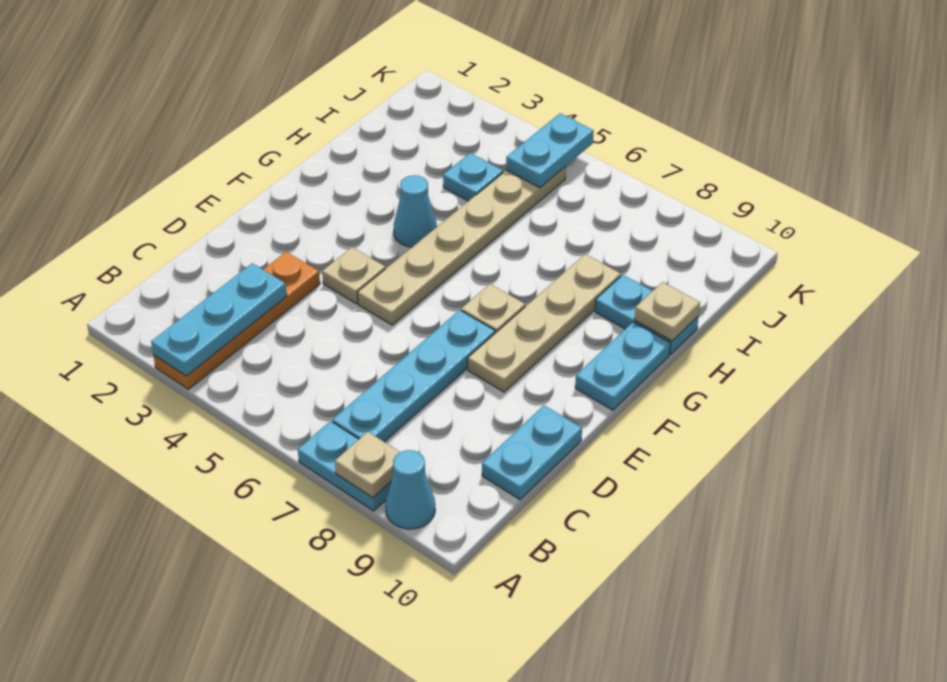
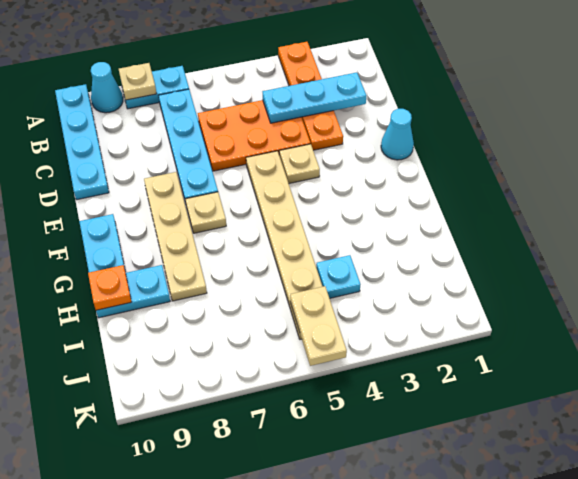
cyan plate A3:C3 level 2 -> cyan plate C2:C4 level 2
none -> orange plate C4:D6 level 1
cyan plate C10:D10 level 1 -> cyan plate A10:D10 level 1
cyan cone G4 level 1 -> cyan cone E1 level 1
tan plate H10 level 2 -> orange plate H10 level 2
cyan plate J5:K5 level 2 -> tan plate J5:K5 level 2

